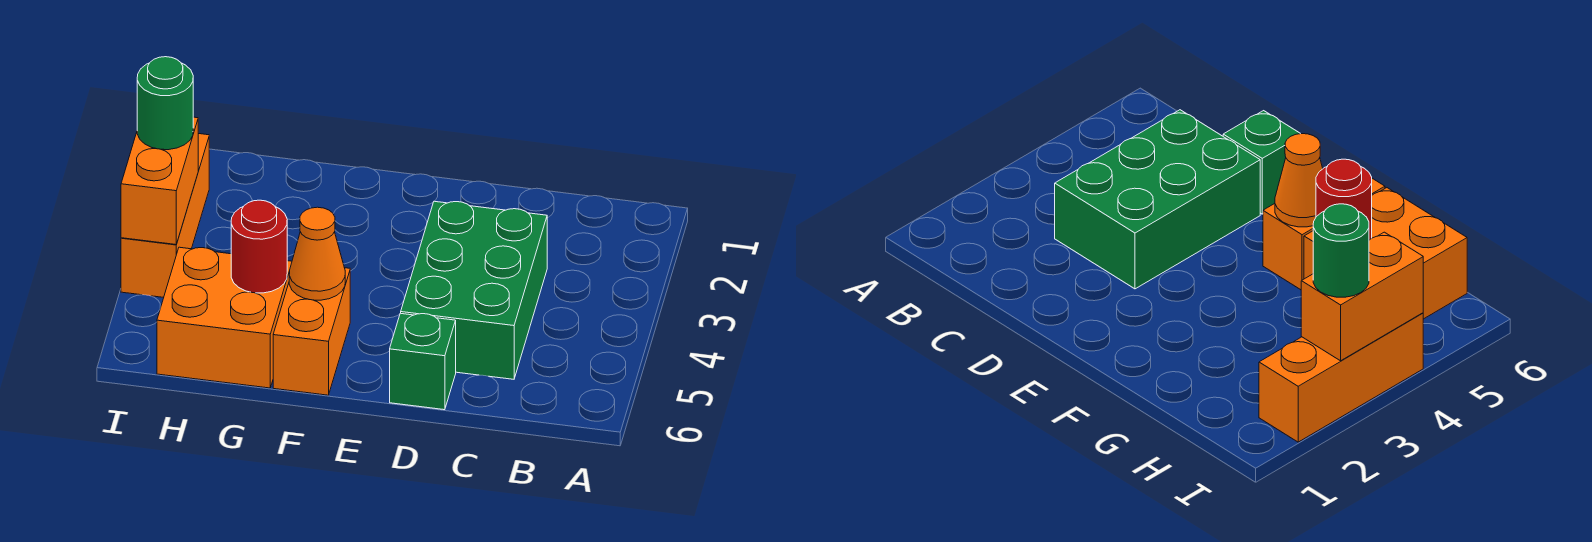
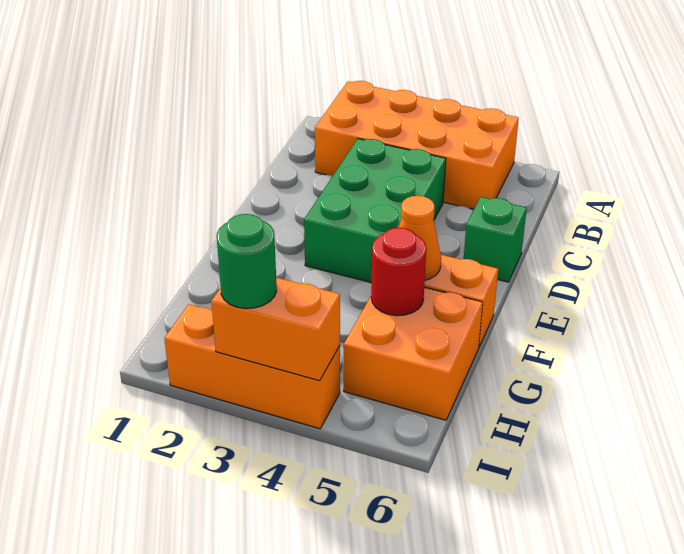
none -> orange brick A2:B5 level 1
green brick C3:D5 level 1 -> green brick C3:E4 level 1

